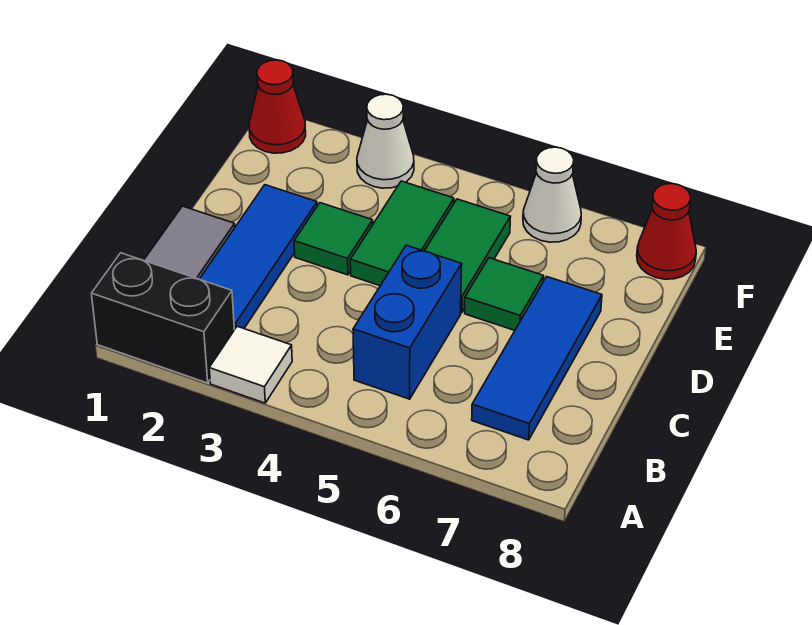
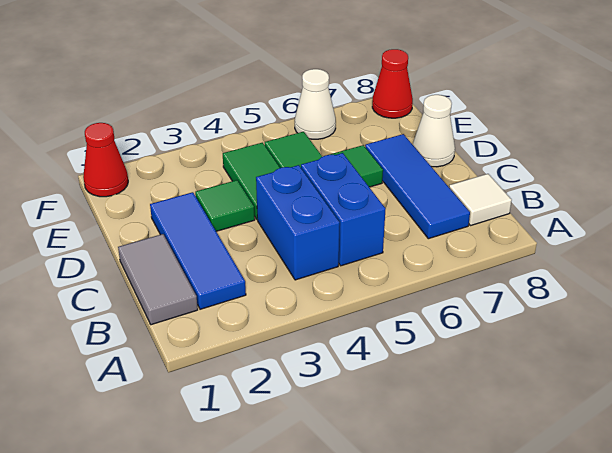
black brick A1:A2 level 1 -> none
white tile A3 level 1 -> white tile B8 level 1
none -> blue brick B4:C4 level 1
white cone F3 level 1 -> white cone D8 level 1

